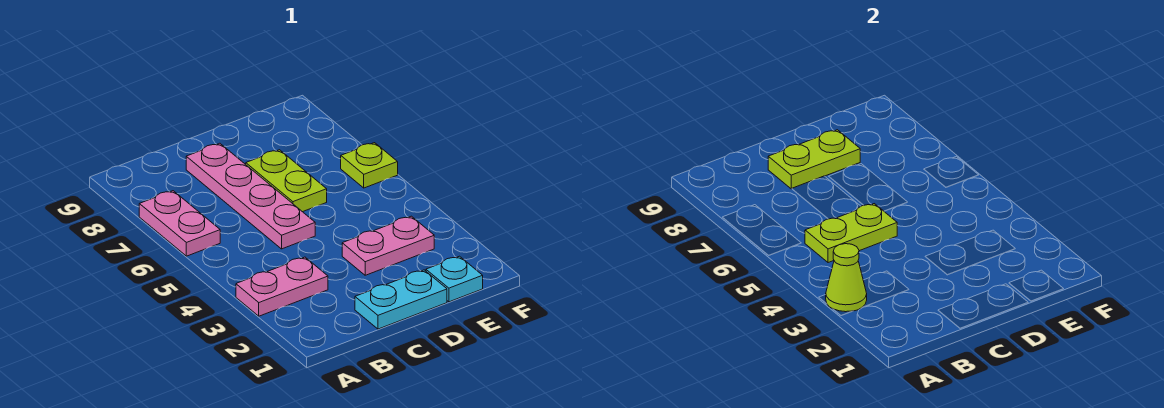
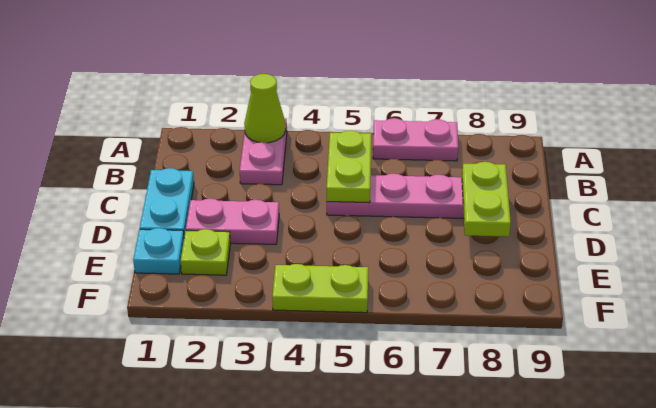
pink plate D3:E3 level 1 -> pink plate D2:D3 level 1
lime plate D6:D7 level 1 -> lime plate F4:F5 level 1
lime plate F6 level 1 -> lime plate E2 level 1

